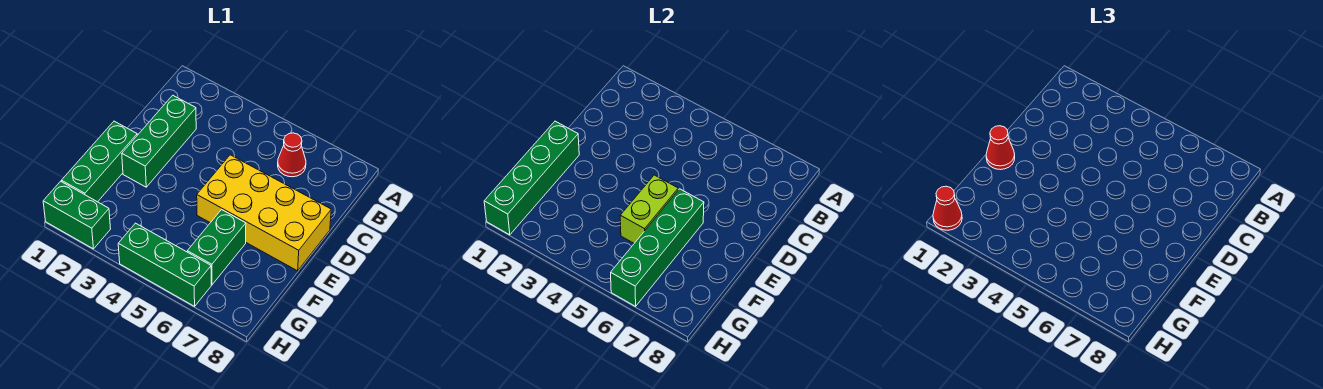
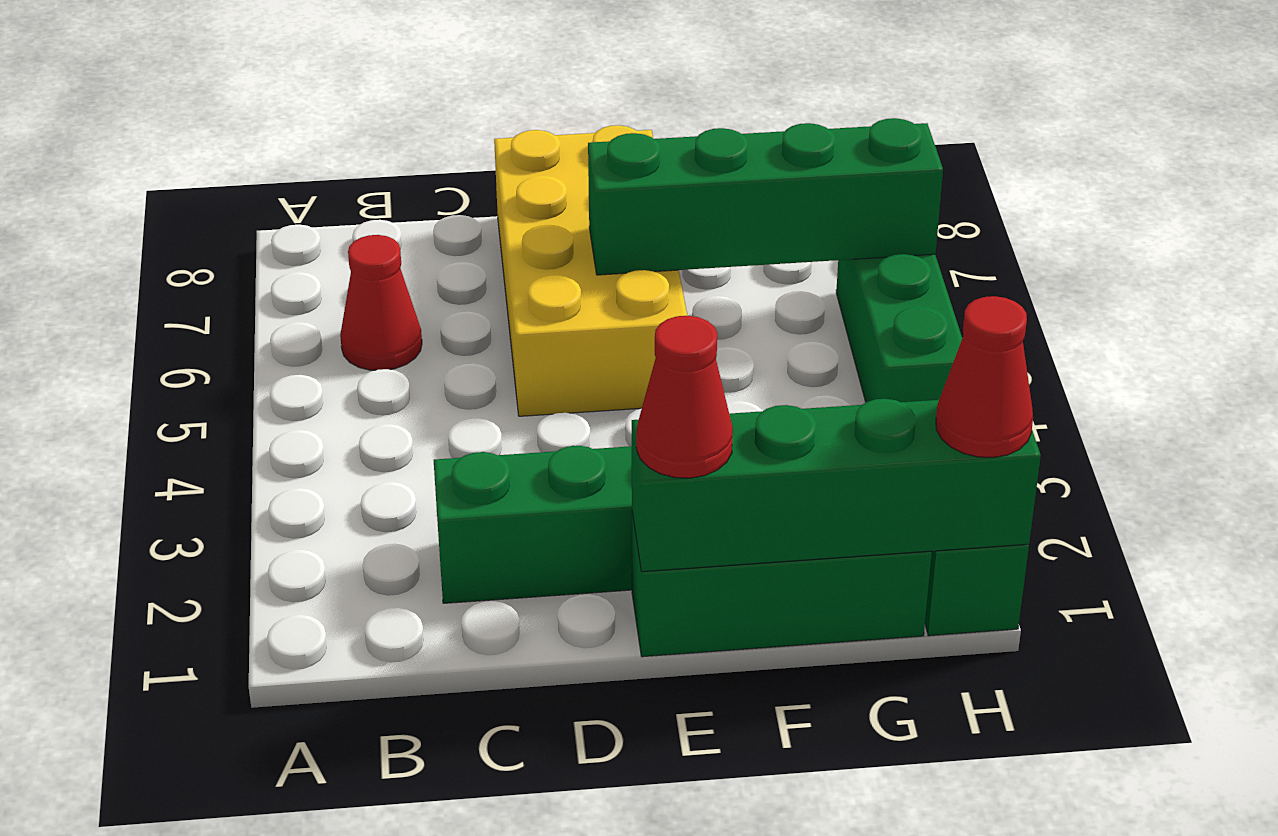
lime brick E5:F5 level 2 -> none
green brick F6:G6 level 1 -> none

